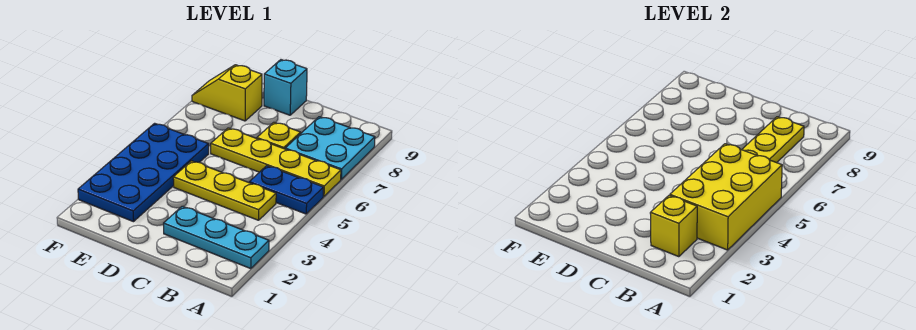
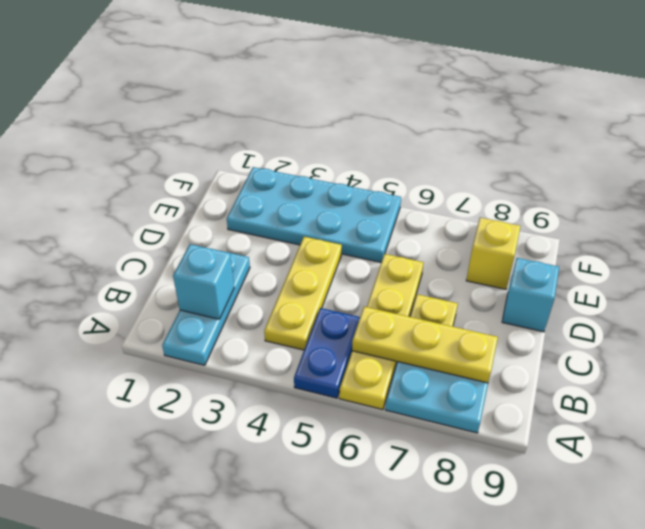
yellow brick A3:B5 level 2 -> none
yellow brick B2 level 2 -> cyan brick B2 level 2
blue plate E2:F5 level 1 -> cyan plate E2:F5 level 1

